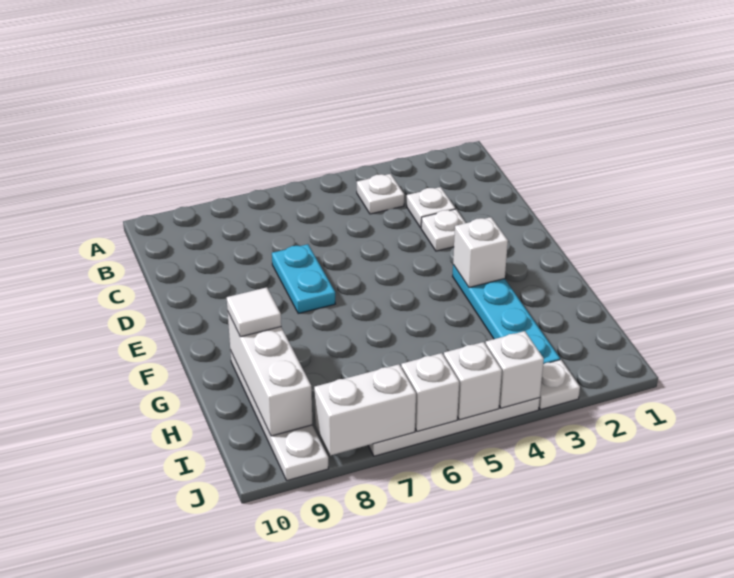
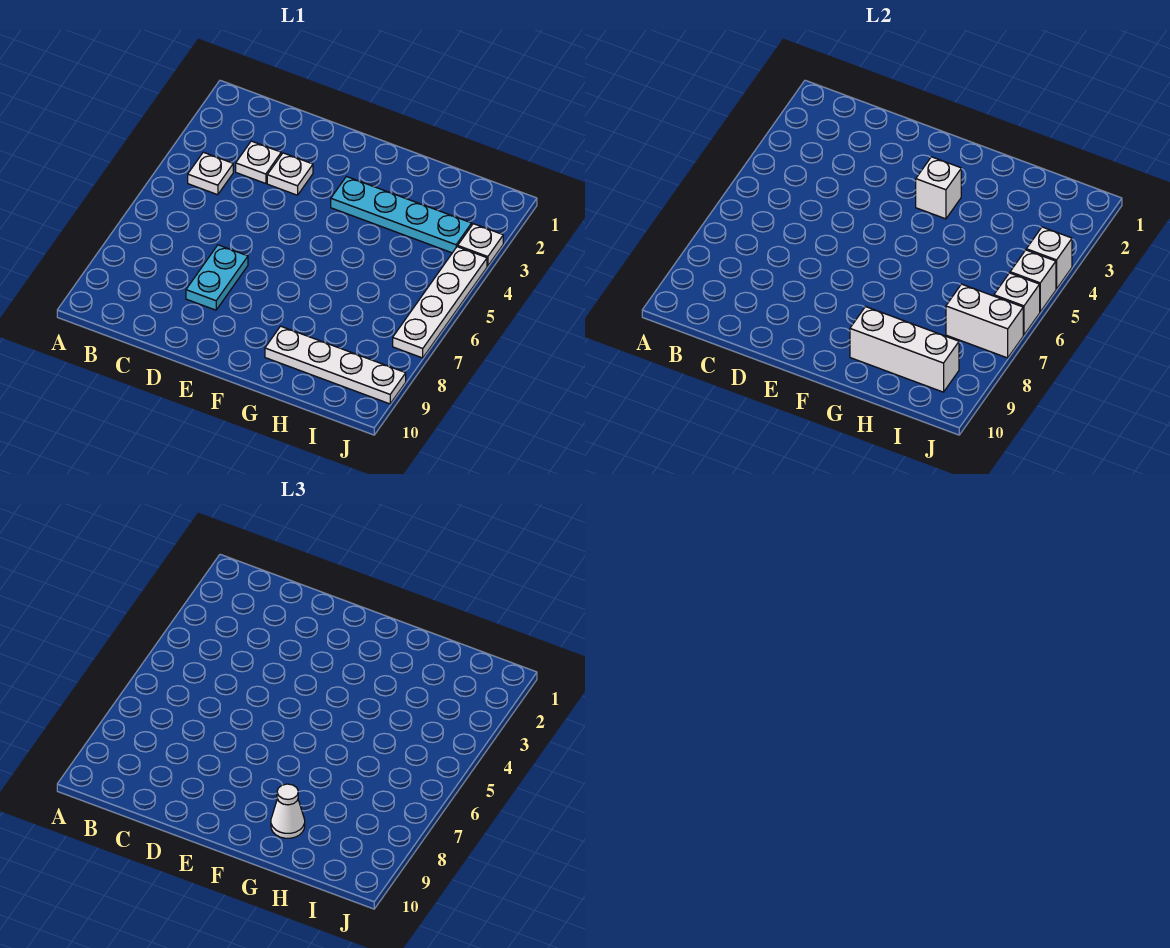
cyan plate D7:E7 level 1 -> cyan plate D7:D8 level 1
white tile G9 level 3 -> white cone G9 level 3
white brick J7:J8 level 2 -> white brick I7:J7 level 2

